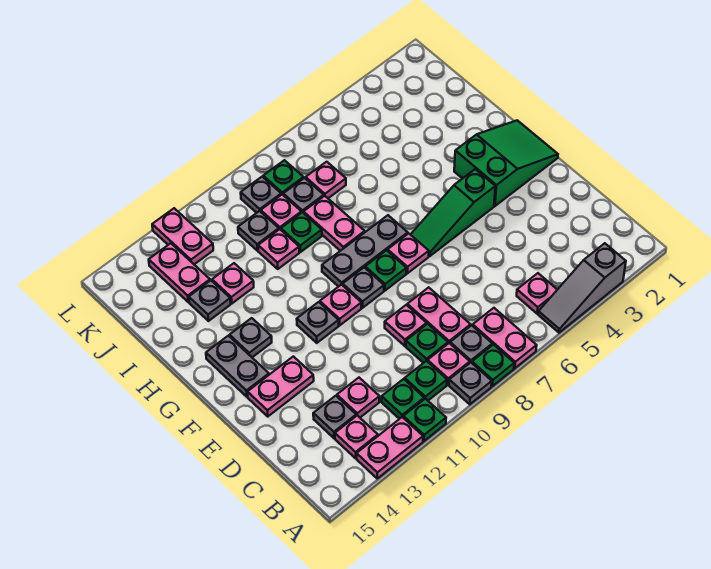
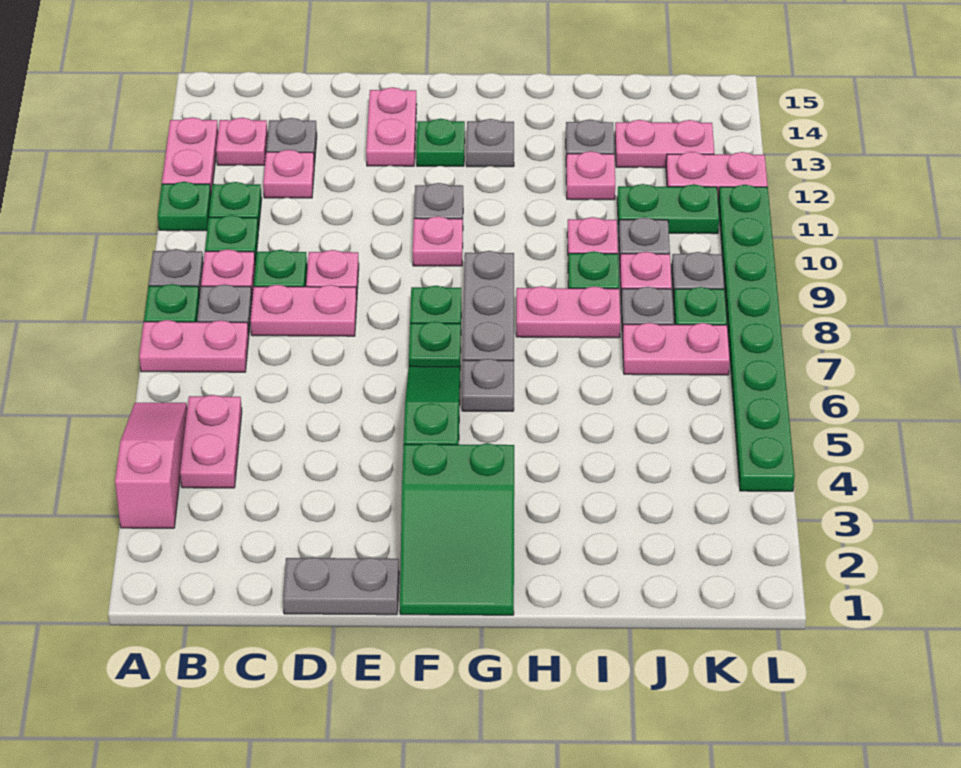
grey slope A3:A5 level 1 top 3 -> pink slope A3:A5 level 1 top 3
pink plate B5 level 1 -> pink plate B4:B5 level 1
pink plate F7 level 1 -> green plate F7 level 1
grey plate F9 level 1 -> grey plate G6 level 1
none -> green plate F13 level 1
grey plate F14:G14 level 1 -> grey plate D1:E1 level 1
pink plate J7 level 1 -> pink plate J7:K7 level 1
none -> green plate J11:K11 level 1
none -> green plate L4:L11 level 1

